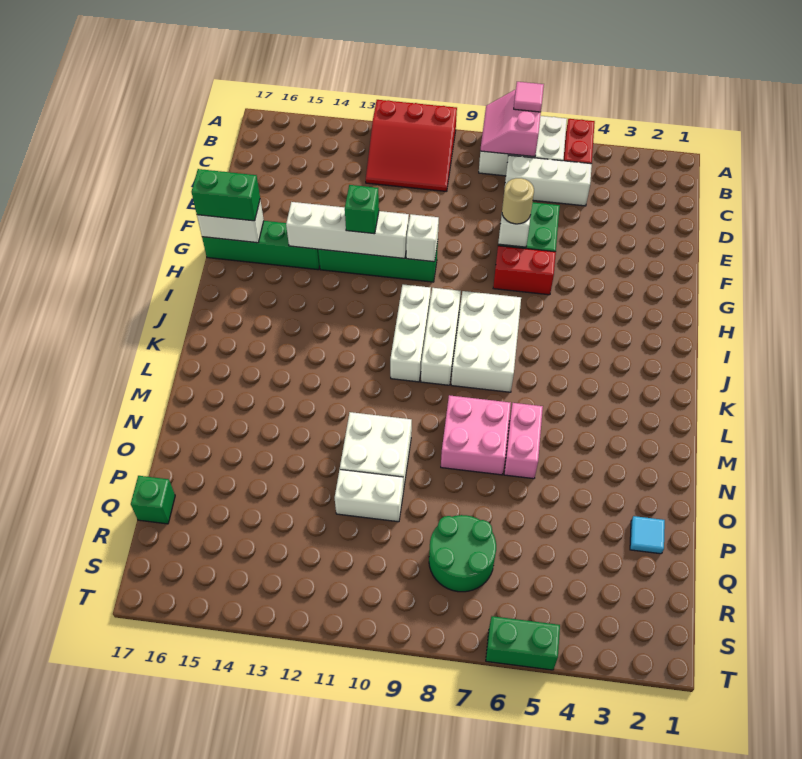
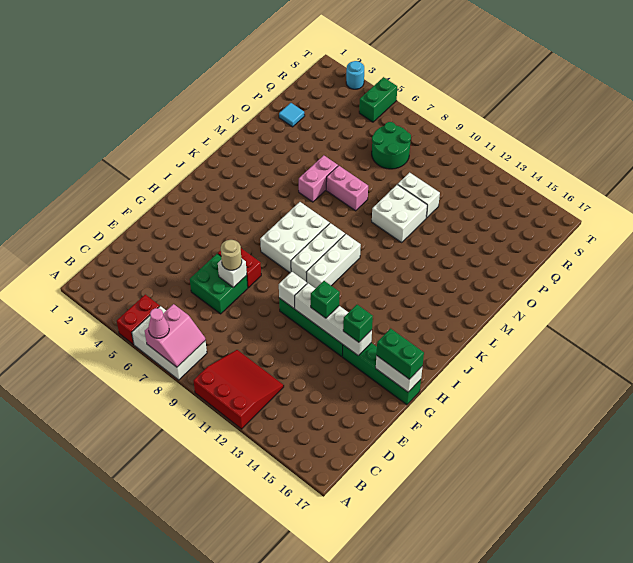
pink tile A7 level 3 -> pink cone A7 level 3
white brick C5:C7 level 1 -> none
pink brick M7:N8 level 1 -> pink brick N7:N8 level 1
green brick Q17 level 1 -> green brick G14 level 3
none -> cyan round brick T3 level 1
green brick T5:T6 level 1 -> green brick S5:T5 level 1

